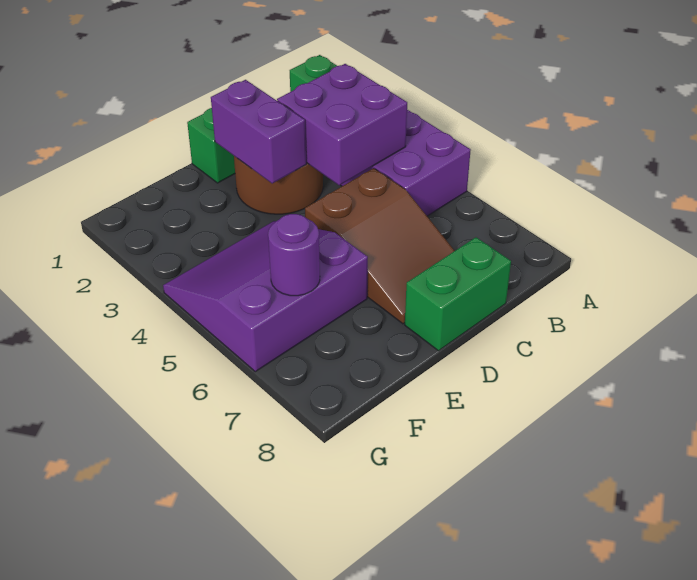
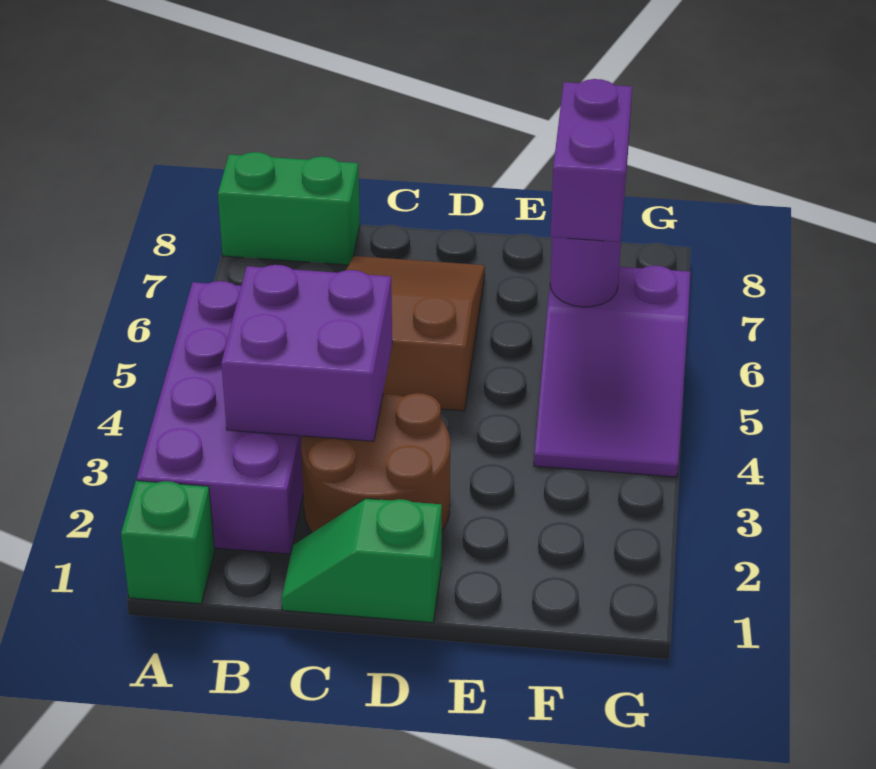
green brick C8:D8 level 1 -> green brick A8:B8 level 1
purple brick D2:D3 level 2 -> purple brick F6:F7 level 3
purple slope E4:G6 level 1 top 6 -> purple slope F4:G6 level 1 top 6

